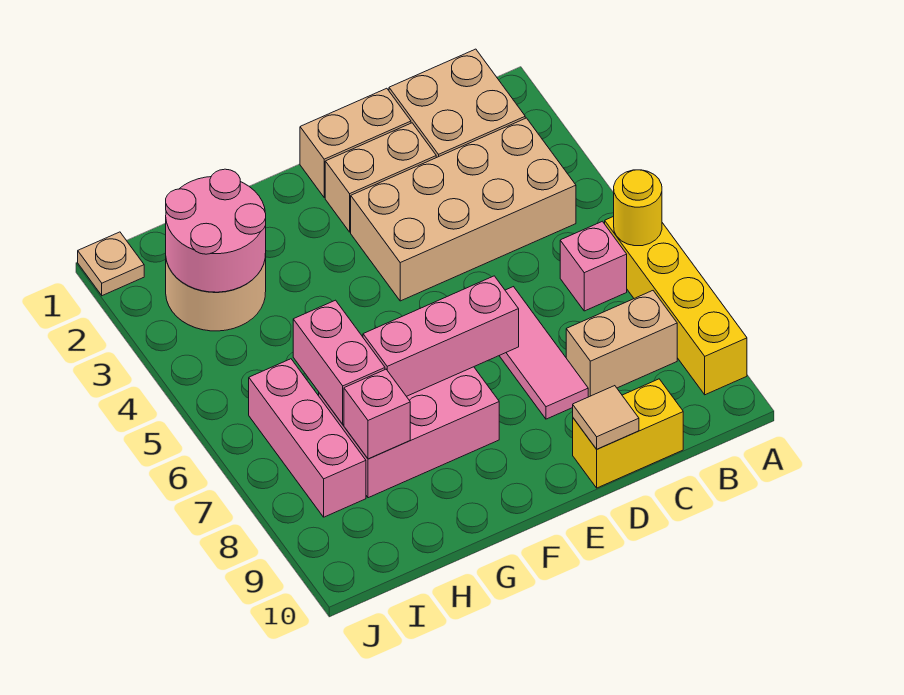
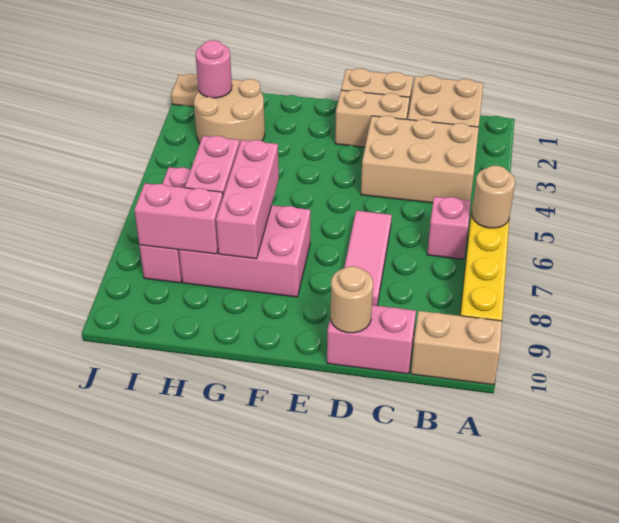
yellow round brick A6 level 2 -> tan round brick A6 level 2
tan brick B3:E4 level 1 -> tan brick B3:D4 level 1
tan brick B8:C8 level 1 -> tan brick A10:B10 level 1
yellow brick C10:D10 level 1 -> pink brick C10:D10 level 1
tan tile D10 level 2 -> tan round brick D10 level 2
pink brick E7:G7 level 2 -> pink brick G6:G8 level 2
pink round brick H2:I3 level 2 -> pink round brick I2 level 2
pink brick H8 level 2 -> pink brick H8:I8 level 2

